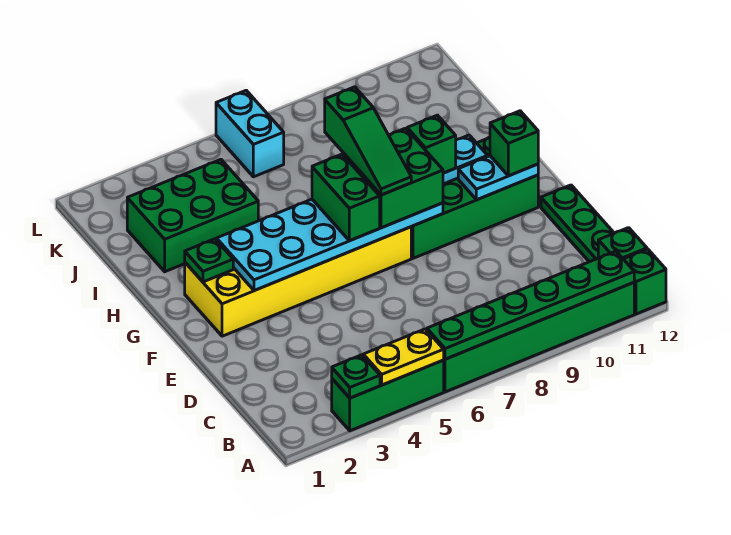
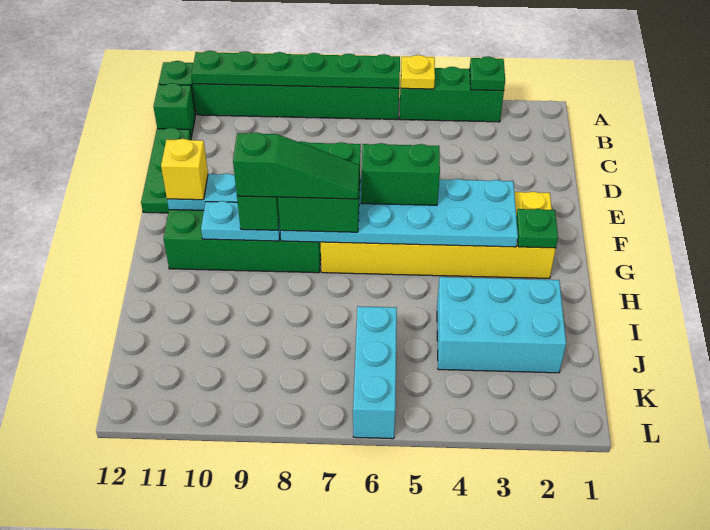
yellow plate A4:A5 level 2 -> yellow plate A5 level 2
green brick F6:G6 level 3 -> green brick F5:F6 level 3
green slope F7:H7 level 4 top H -> green slope G7:G9 level 4 top 9
green brick F11 level 3 -> yellow brick F11 level 3
green brick I2:J4 level 1 -> cyan brick I2:J4 level 1
cyan brick K6:L6 level 1 -> cyan brick J6:L6 level 1

